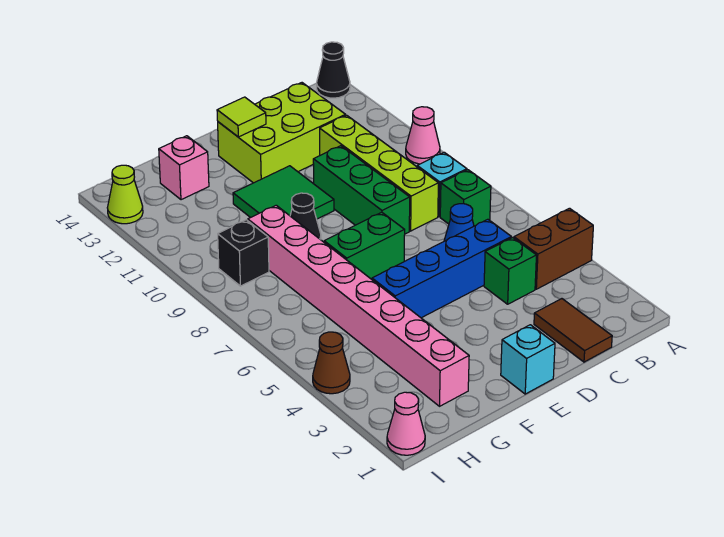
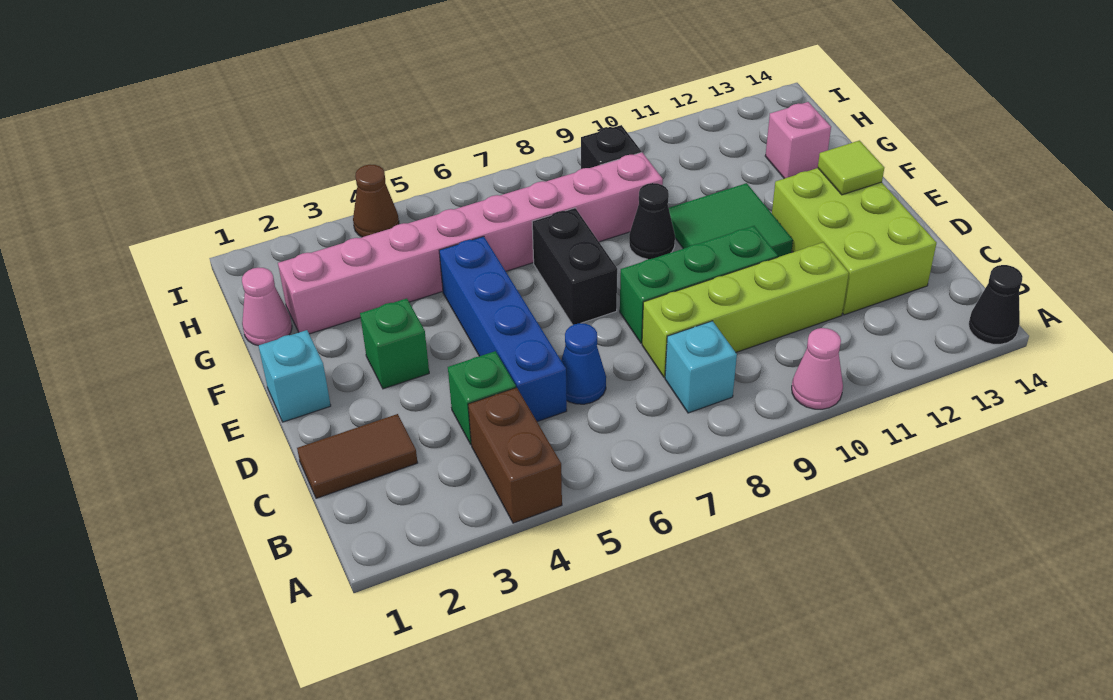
green brick B7 level 1 -> green brick E3 level 1
green brick E7:F7 level 1 -> black brick E7:F7 level 1
pink cone I1 level 1 -> pink cone G1 level 1
lime cone I13 level 1 -> none

